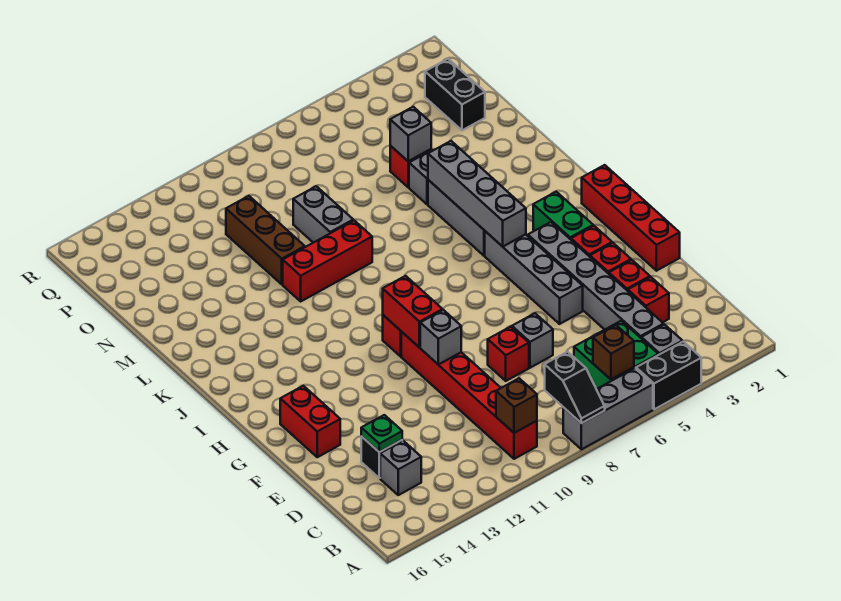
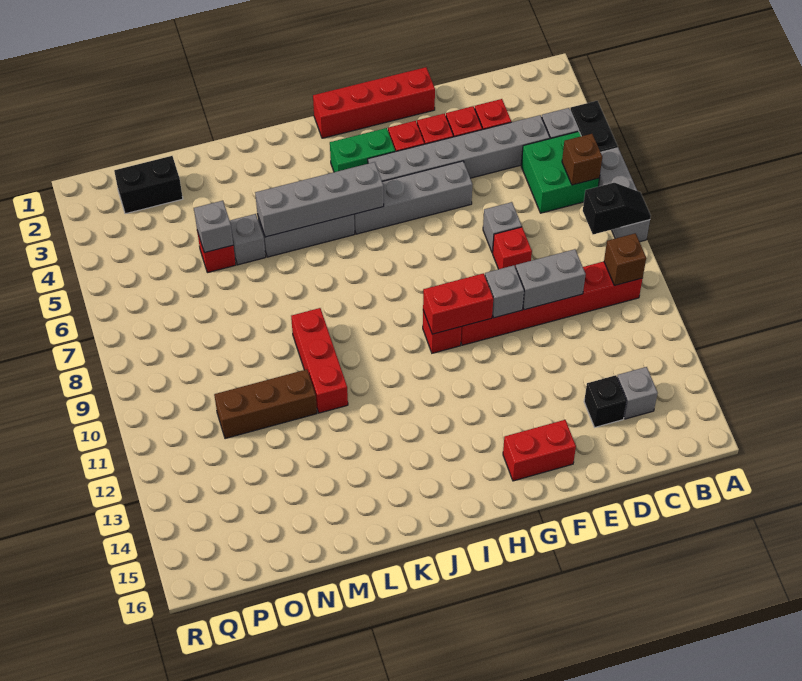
green plate D14 level 2 -> none
grey brick M9:N9 level 1 -> grey brick D10:E10 level 2

